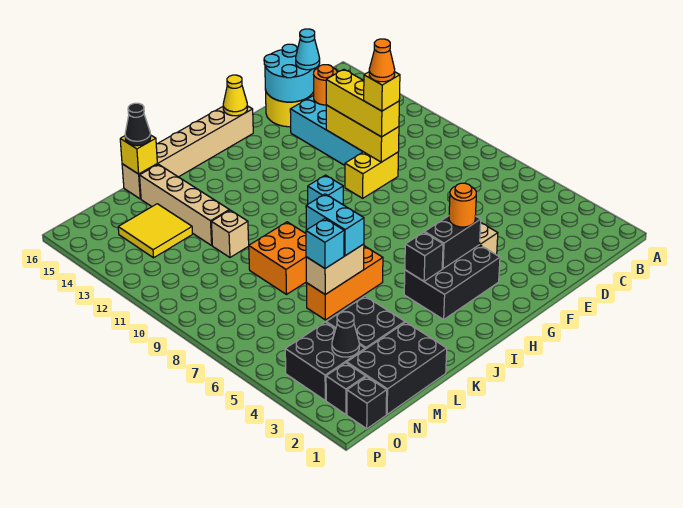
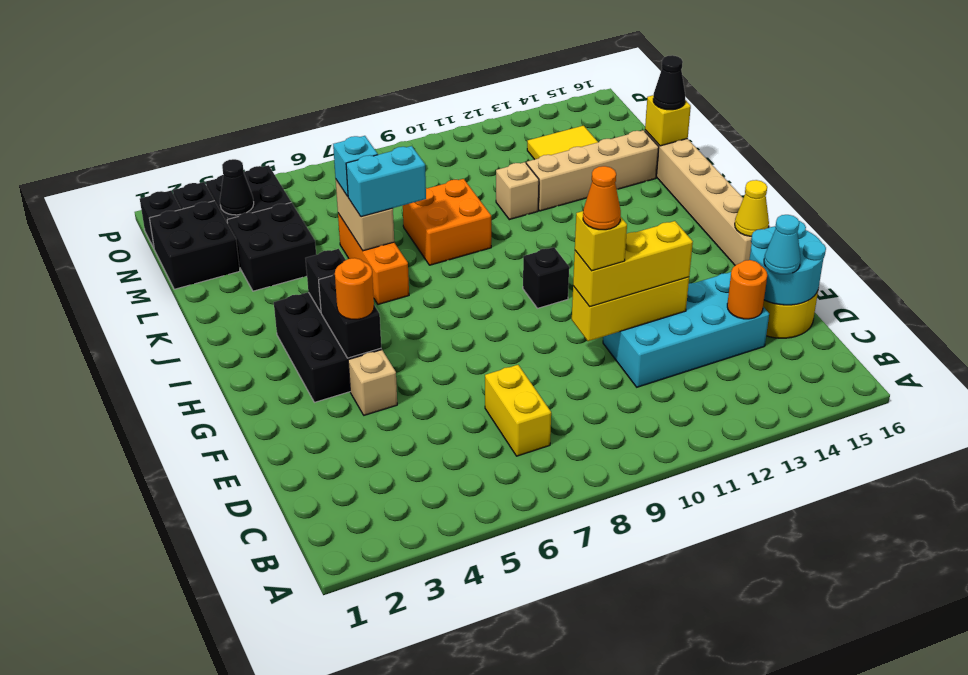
yellow brick E10:F10 level 1 -> yellow brick C7:D7 level 1
cyan brick H10 level 1 -> black brick H10 level 1
black brick L1:N2 level 1 -> black brick M1:N2 level 1

